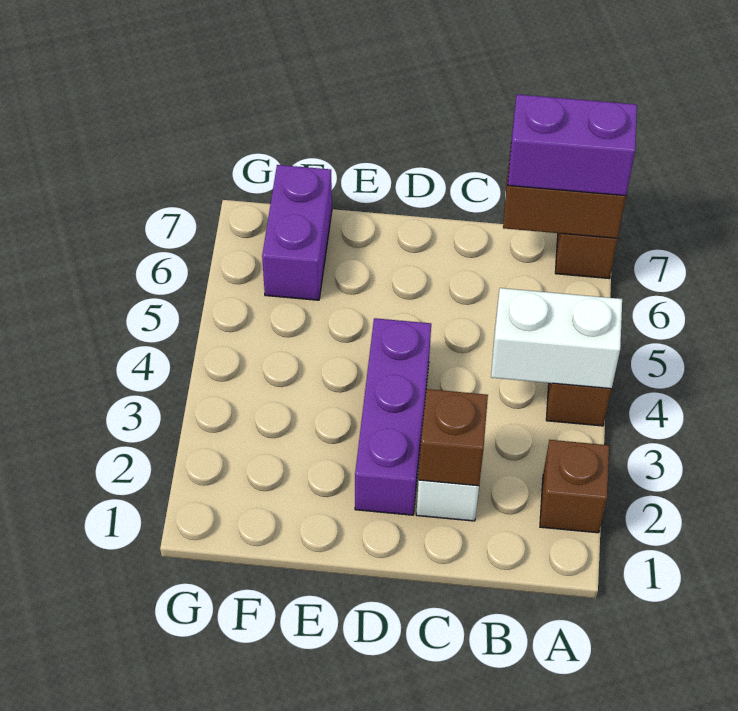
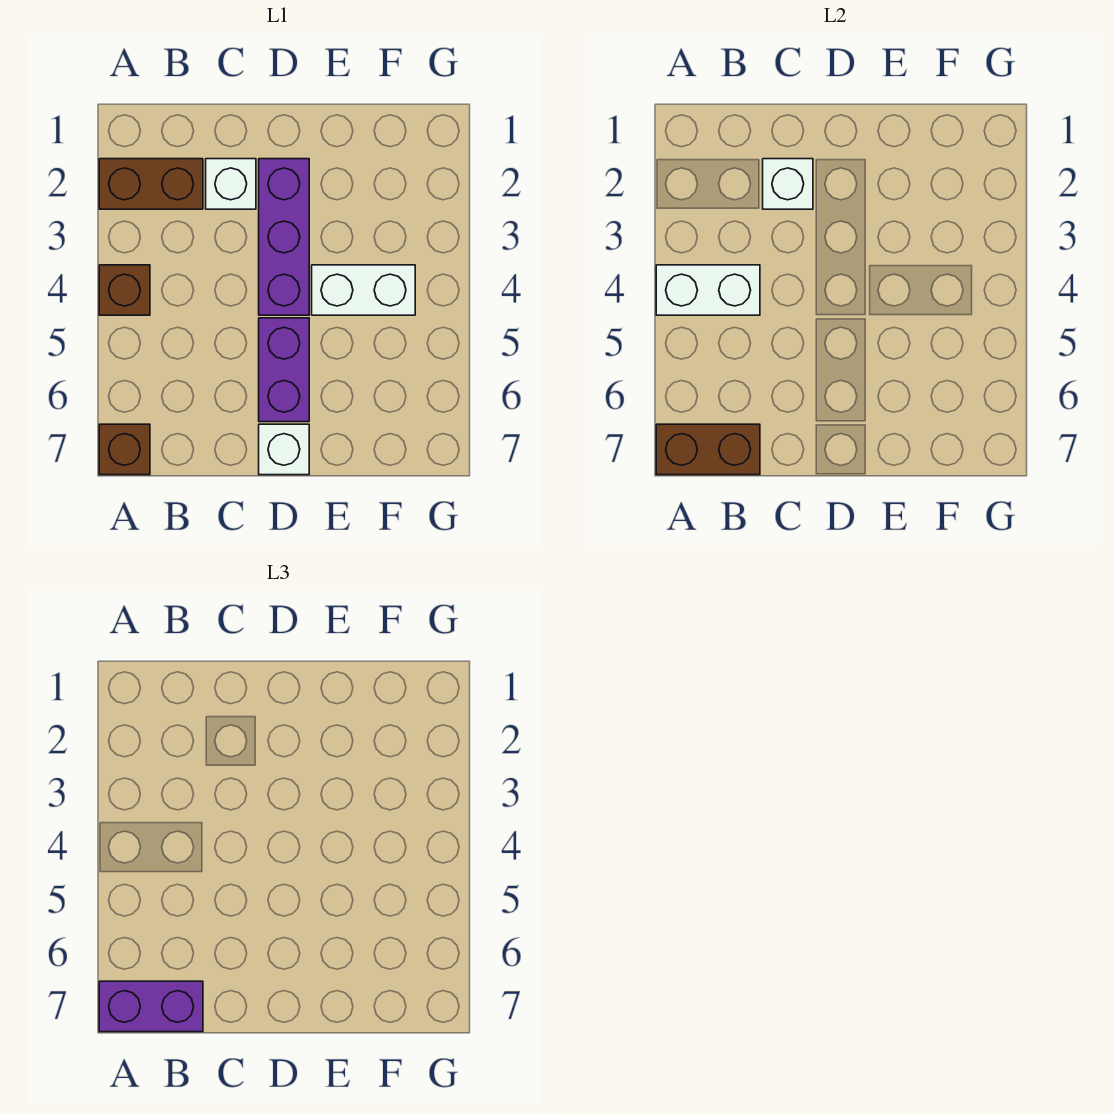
brown brick A2 level 1 -> brown brick A2:B2 level 1
brown brick C2 level 2 -> white brick C2 level 2
none -> white brick D7 level 1
none -> white brick E4:F4 level 1
purple brick F6:F7 level 1 -> purple brick D5:D6 level 1

